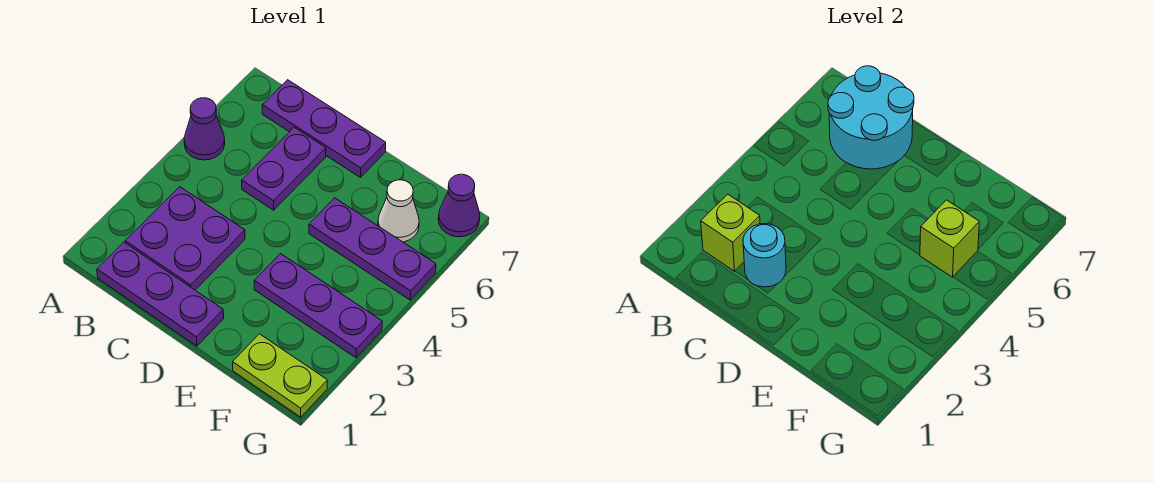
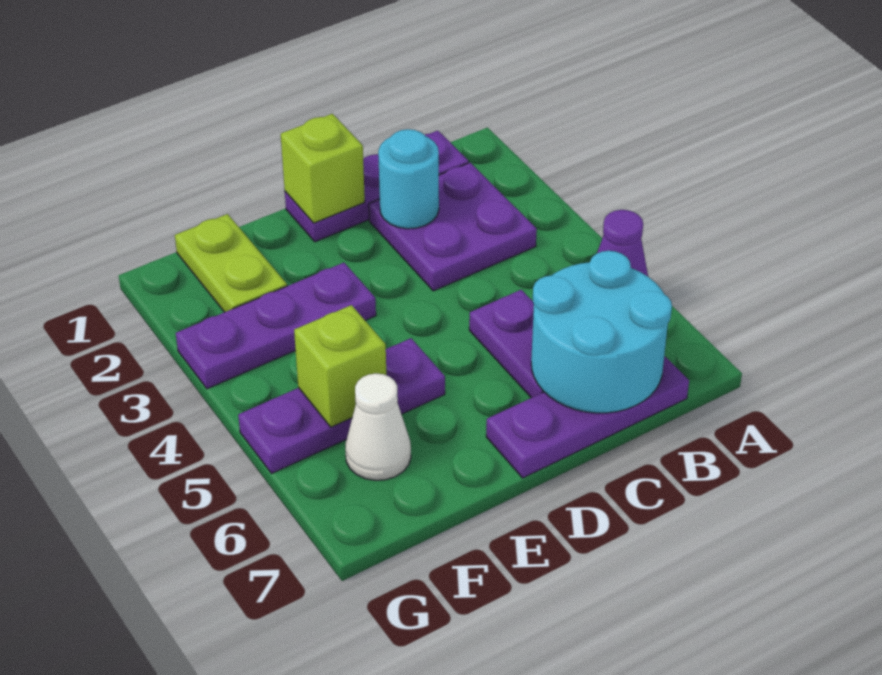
lime brick B2 level 2 -> lime brick D1 level 2
lime plate F1:G1 level 1 -> lime plate F1:F2 level 1
purple cone G7 level 1 -> none

